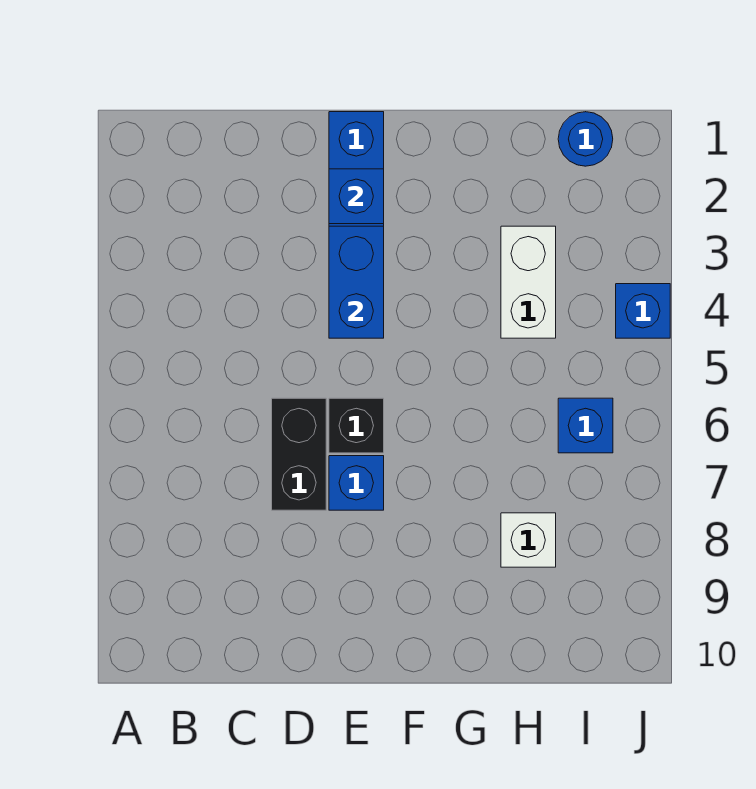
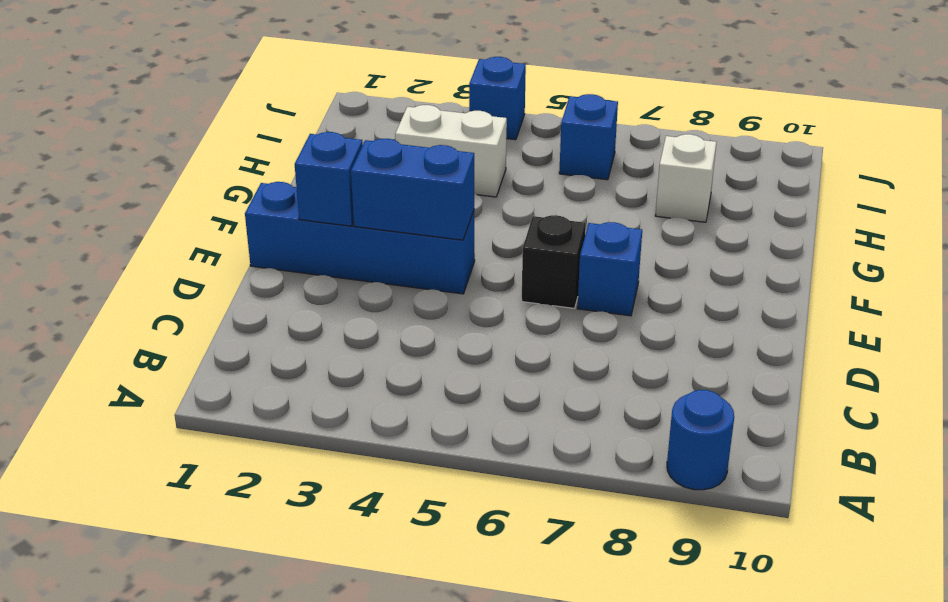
black brick D6:D7 level 1 -> none
blue round brick I1 level 1 -> blue round brick A9 level 1

